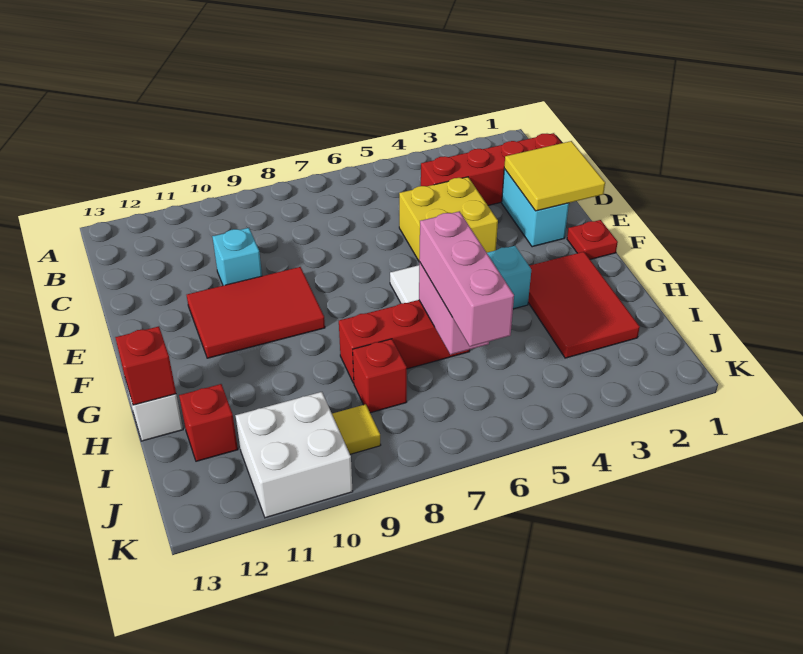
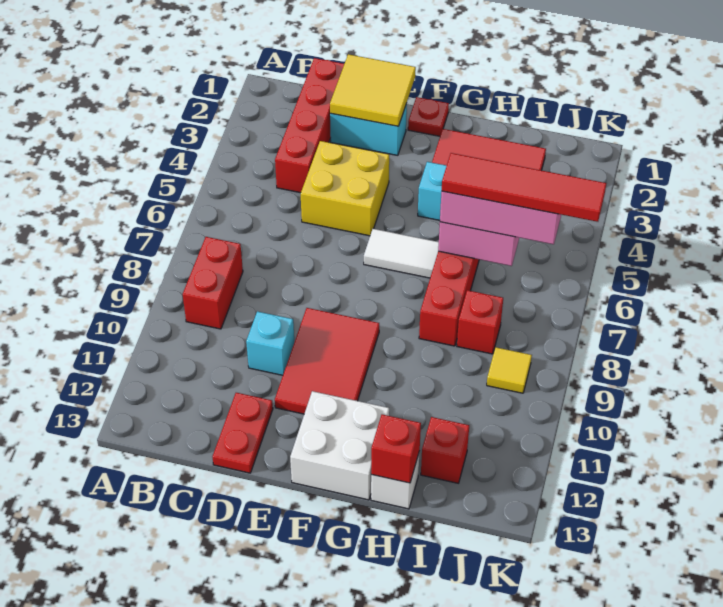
none -> red brick B8:B9 level 1
none -> red plate D12:D13 level 1
none -> red tile H6:K6 level 4
white brick J10:K11 level 1 -> white brick F12:G13 level 1

